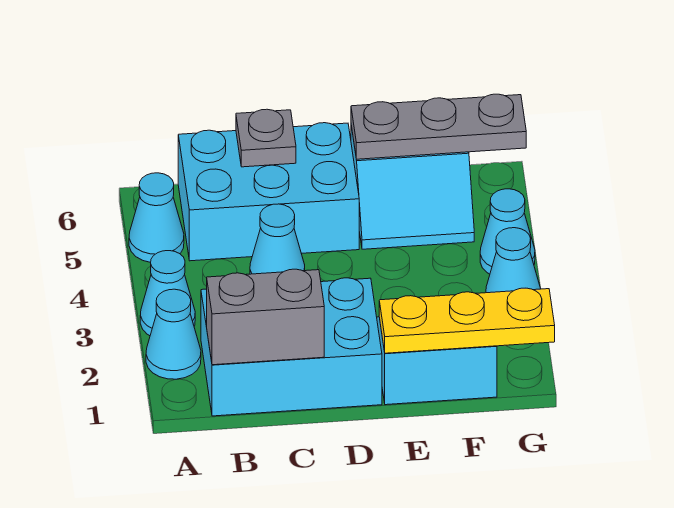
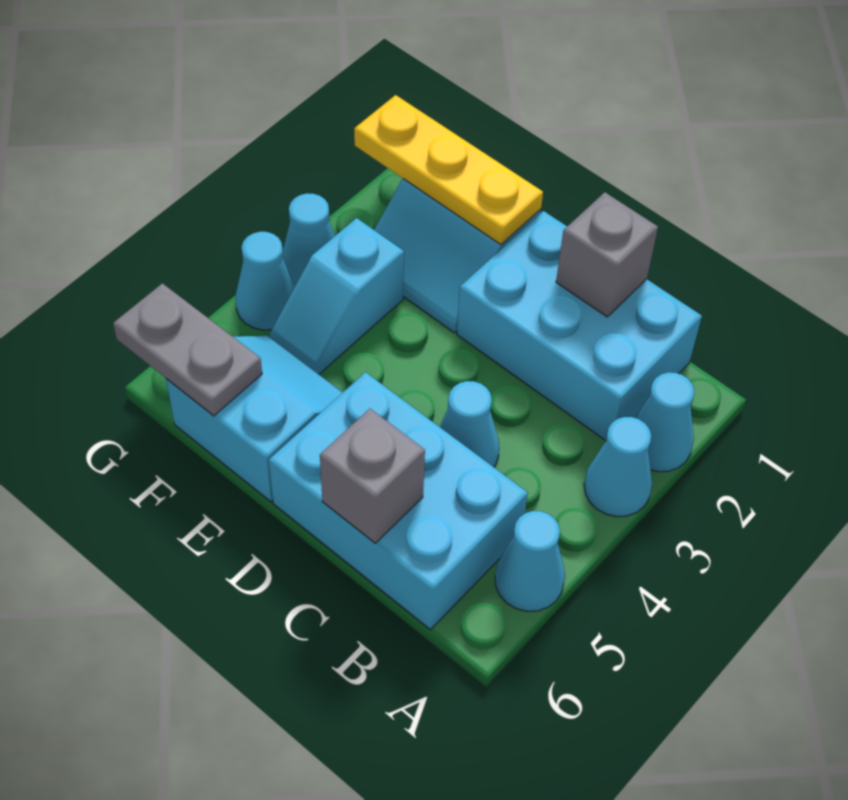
grey brick B1:C1 level 2 -> grey brick C1 level 2
grey plate C6 level 2 -> grey brick C6 level 2
grey plate E6:G6 level 2 -> grey plate F6:G6 level 2
none -> cyan slope F3:F4 level 1 top 3

